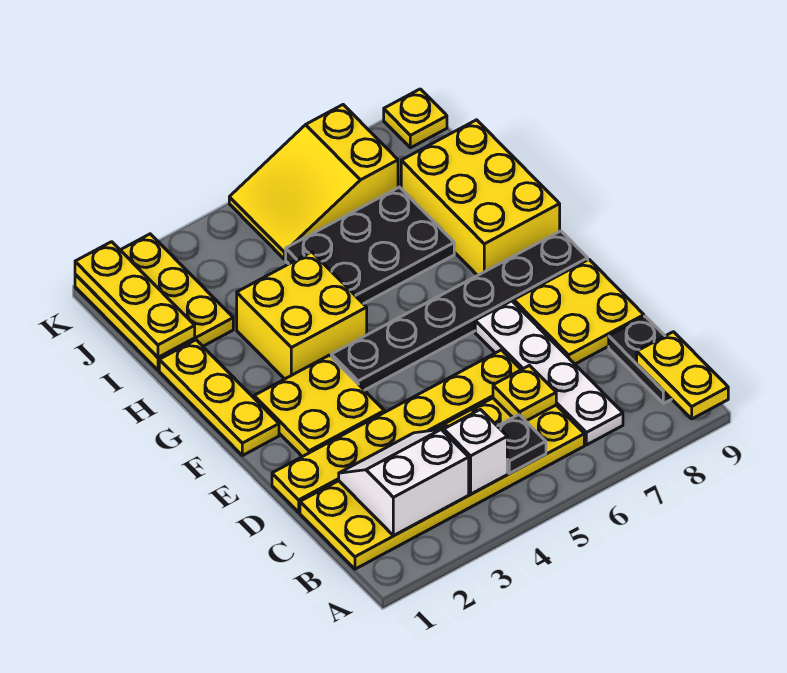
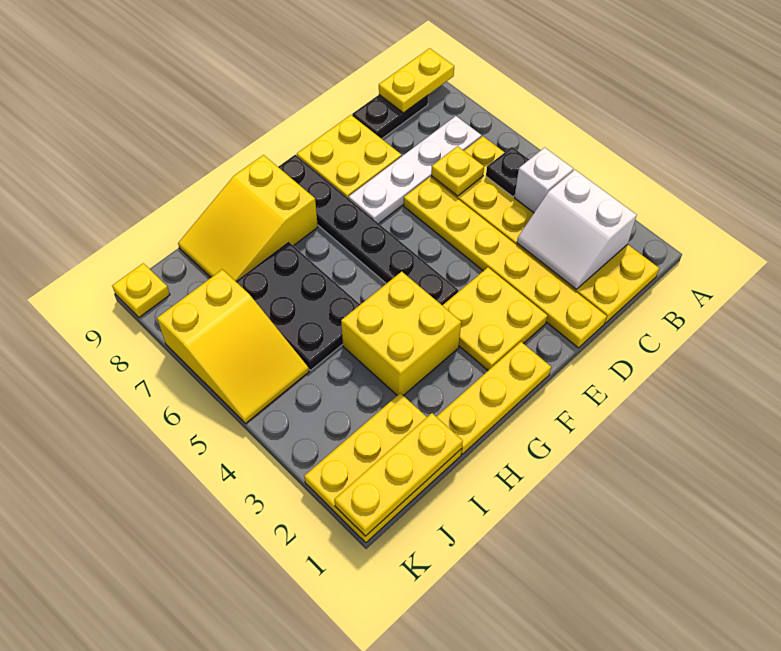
yellow brick G8:I9 level 1 -> yellow slope G8:I9 level 1 top G

